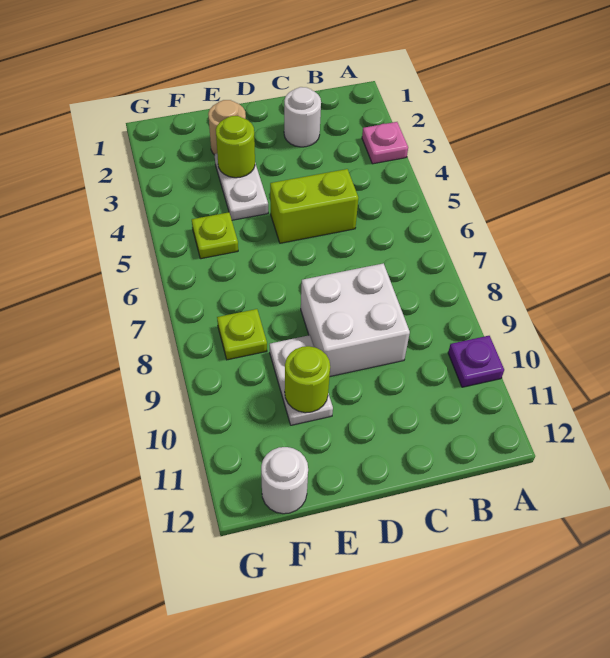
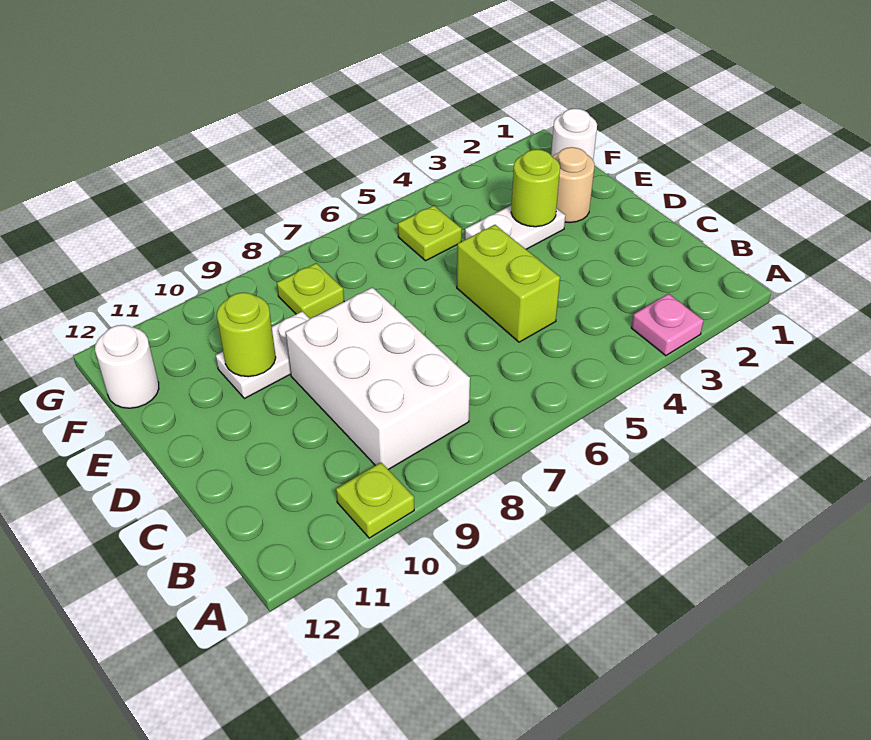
purple plate A10 level 1 -> lime plate A10 level 1
white round brick C2 level 1 -> white round brick F1 level 1
white brick C8:D9 level 1 -> white brick B8:D9 level 1

